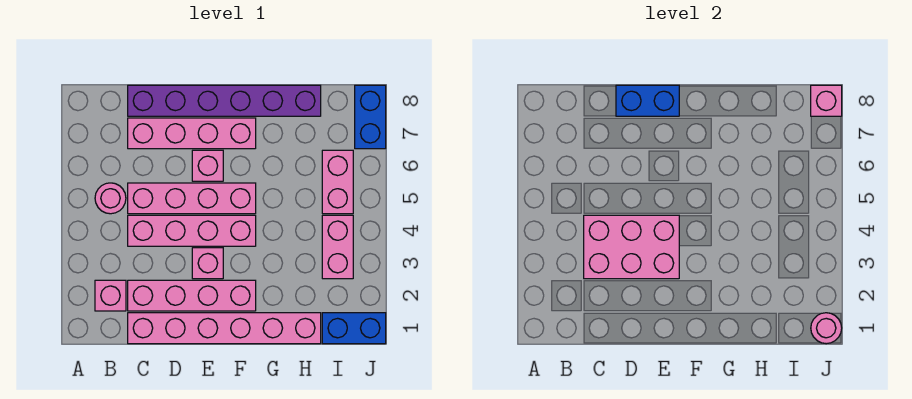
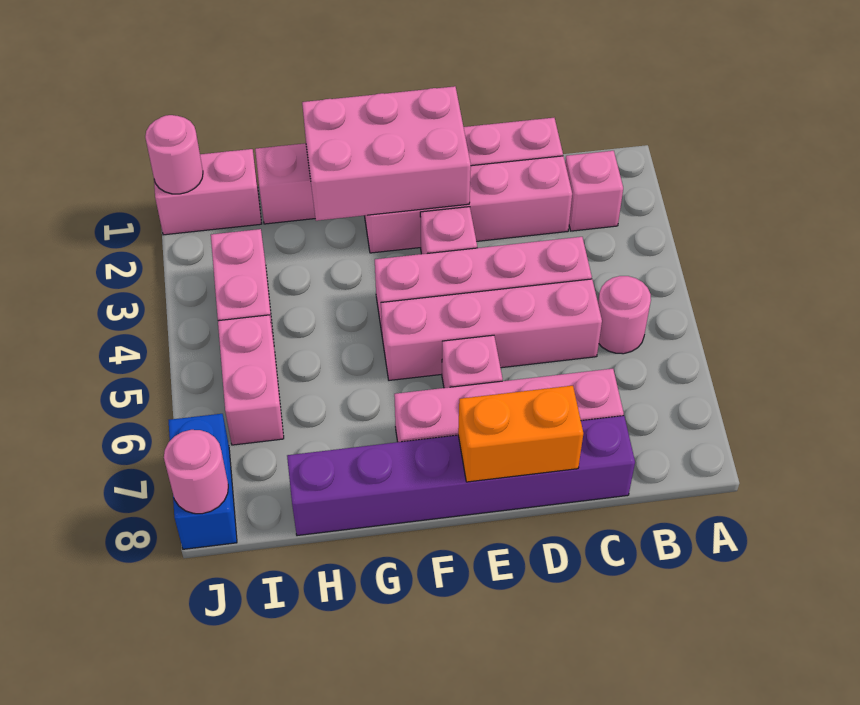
pink brick C3:E4 level 2 -> pink brick E1:G2 level 2
blue brick D8:E8 level 2 -> orange brick D8:E8 level 2
blue brick I1:J1 level 1 -> pink brick I1:J1 level 1
pink brick J8 level 2 -> pink round brick J8 level 2

